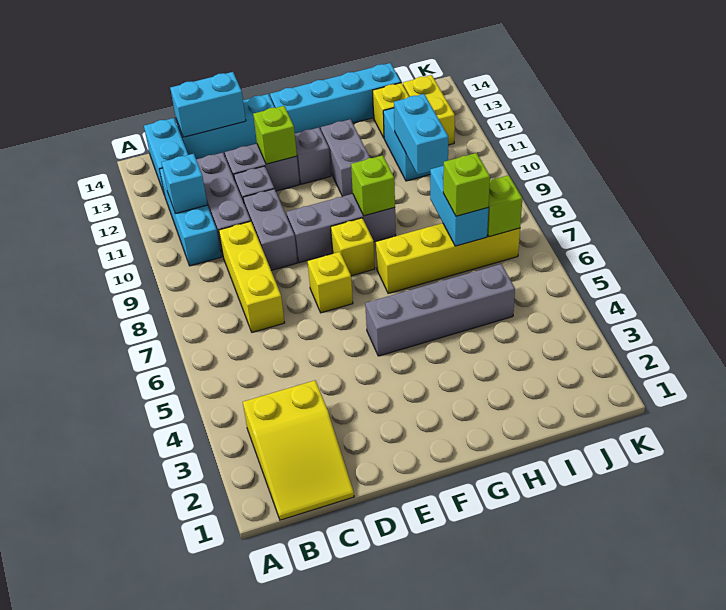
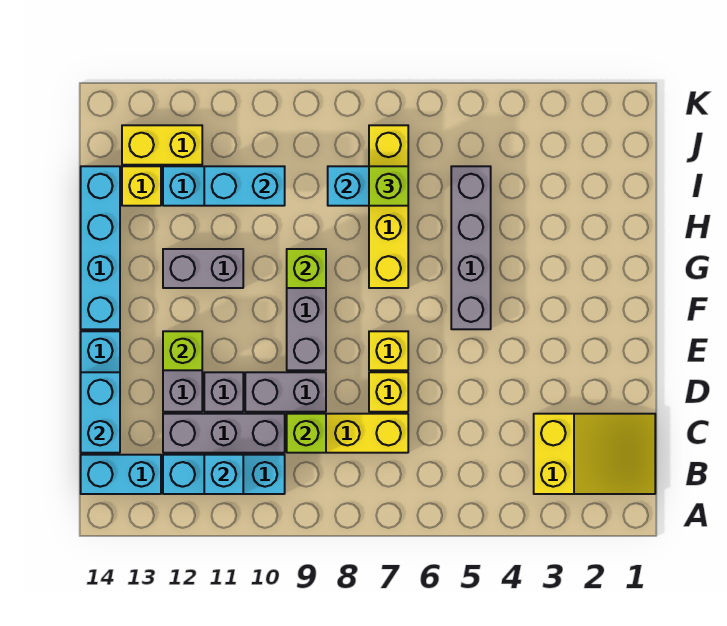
yellow brick F8 level 1 -> yellow brick D7 level 1
grey brick F12 level 1 -> none
lime brick J7 level 2 -> lime brick C9 level 2

